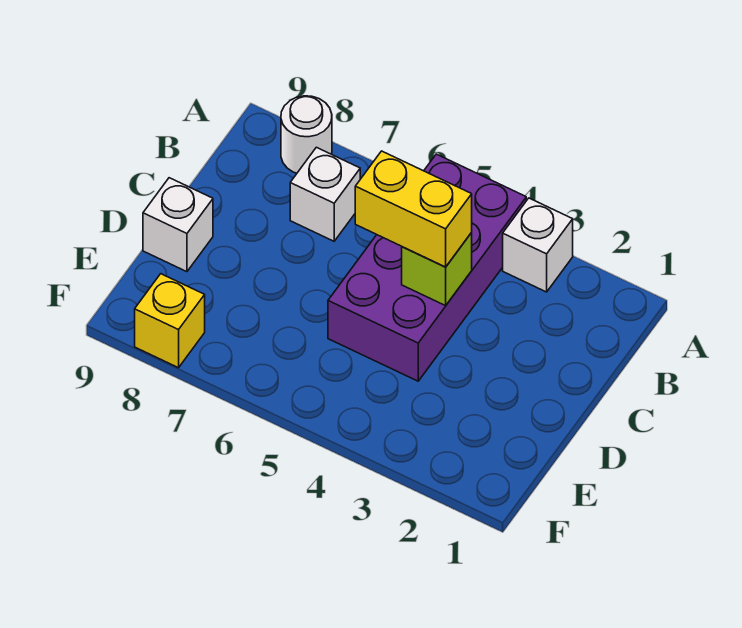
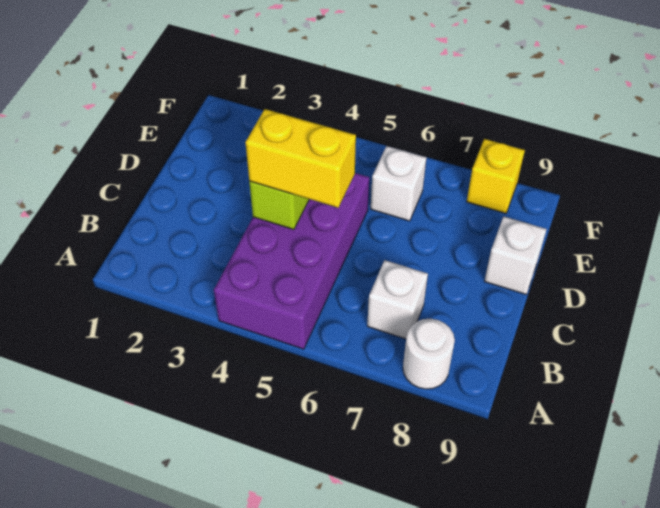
white brick A3 level 1 -> white brick E6 level 1

